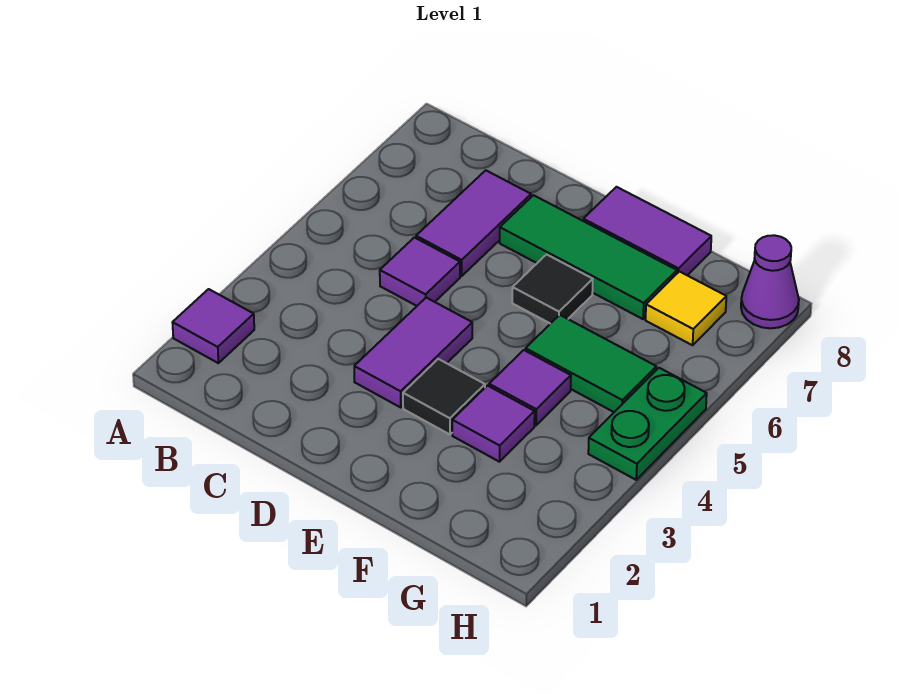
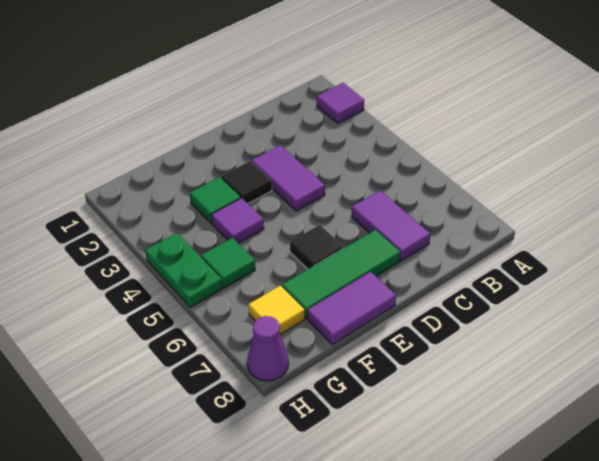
purple tile C5 level 1 -> none
purple tile F3 level 1 -> green tile F3 level 1
green tile F5:G5 level 1 -> green tile G5 level 1

